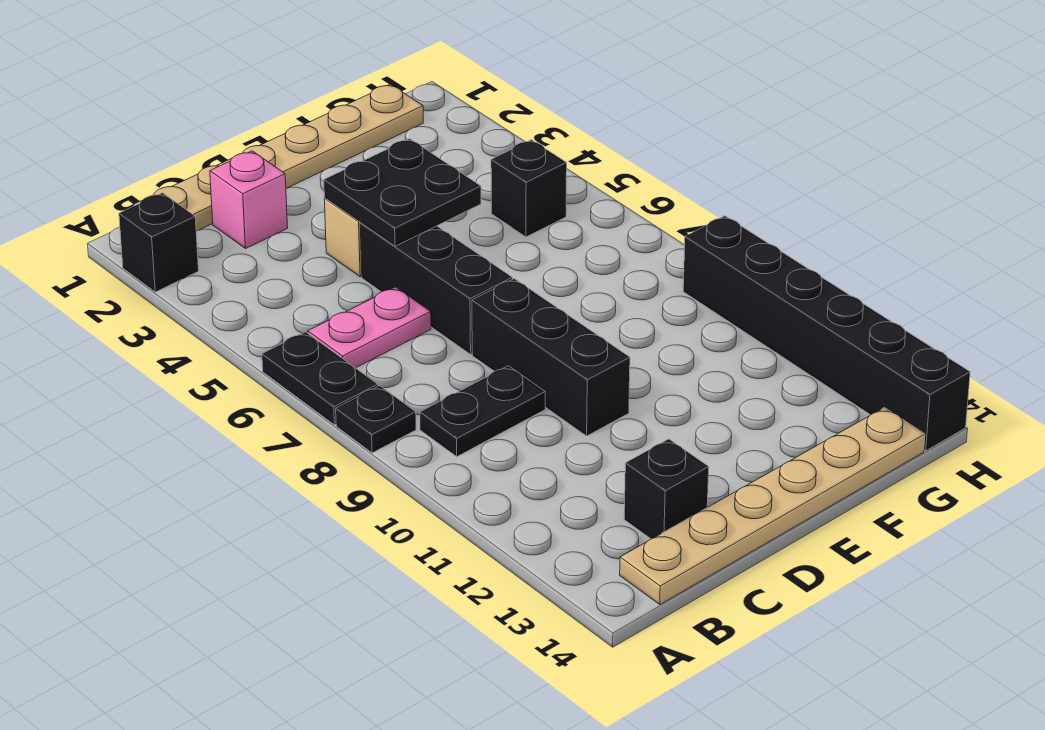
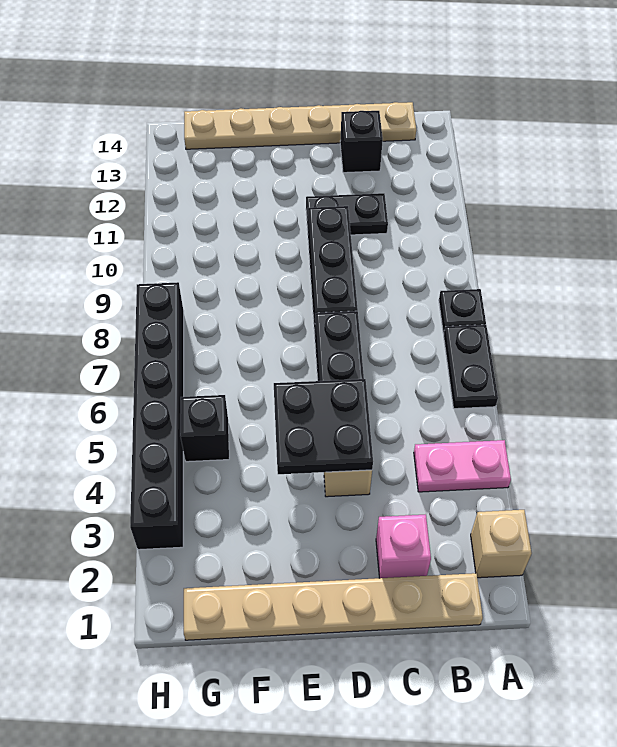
black brick A2 level 1 -> tan brick A2 level 1
pink plate B6:C6 level 1 -> pink plate A4:B4 level 1
black plate B9:C9 level 1 -> black plate C11:D11 level 1
black brick H9:H14 level 1 -> black brick H3:H8 level 1

